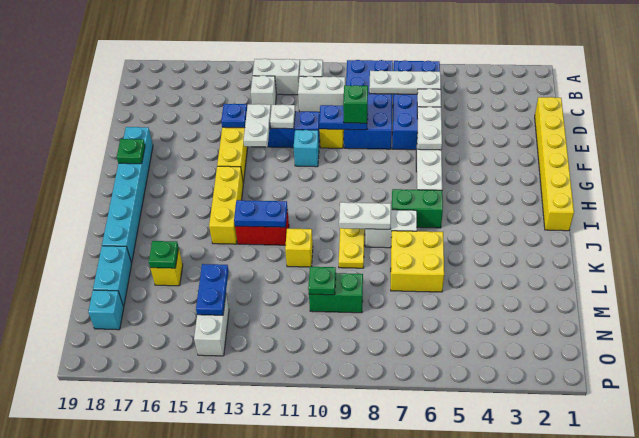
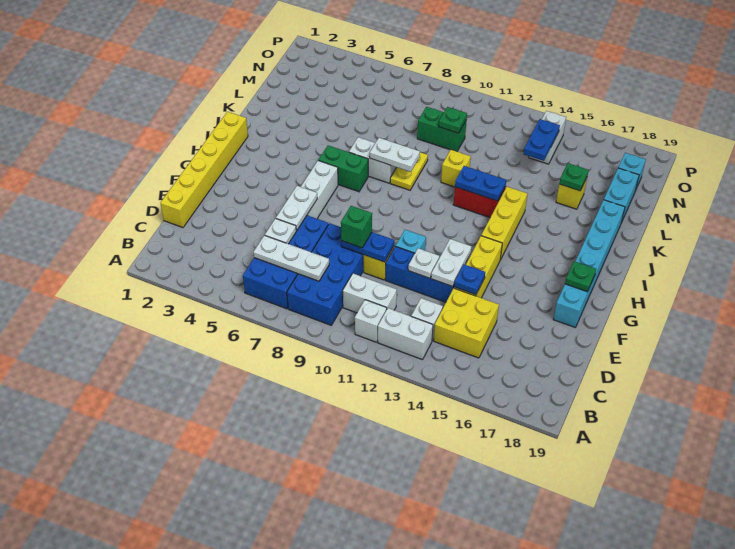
yellow brick K6:L7 level 1 -> yellow brick C14:D15 level 1

